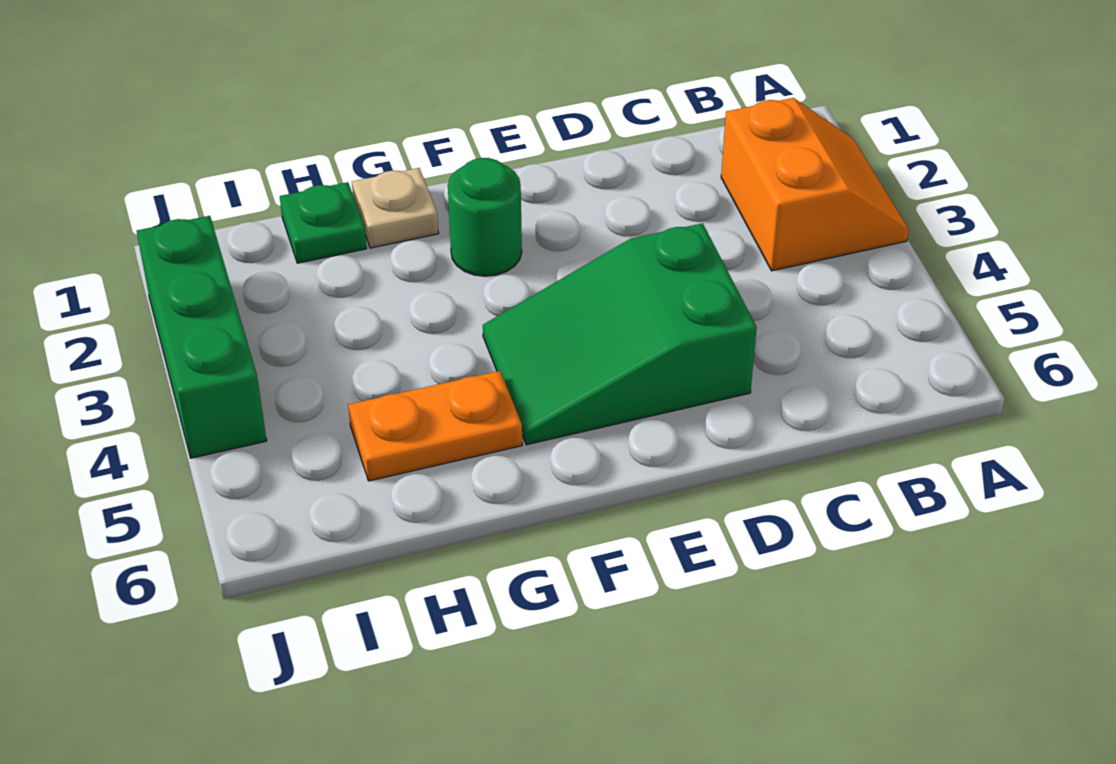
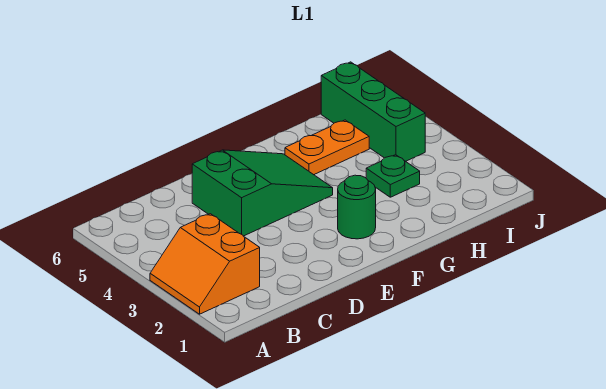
tan plate G1 level 1 -> none
green plate H1 level 1 -> green plate H3 level 1
green brick J2:J4 level 1 -> green brick I4:I6 level 1

